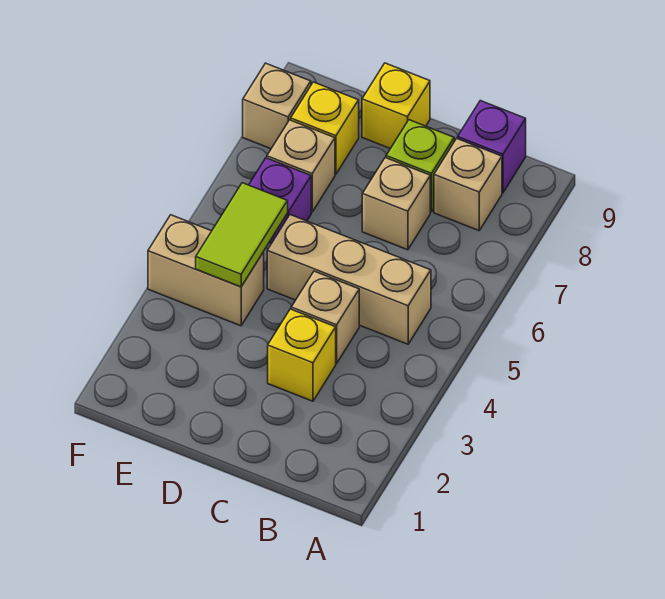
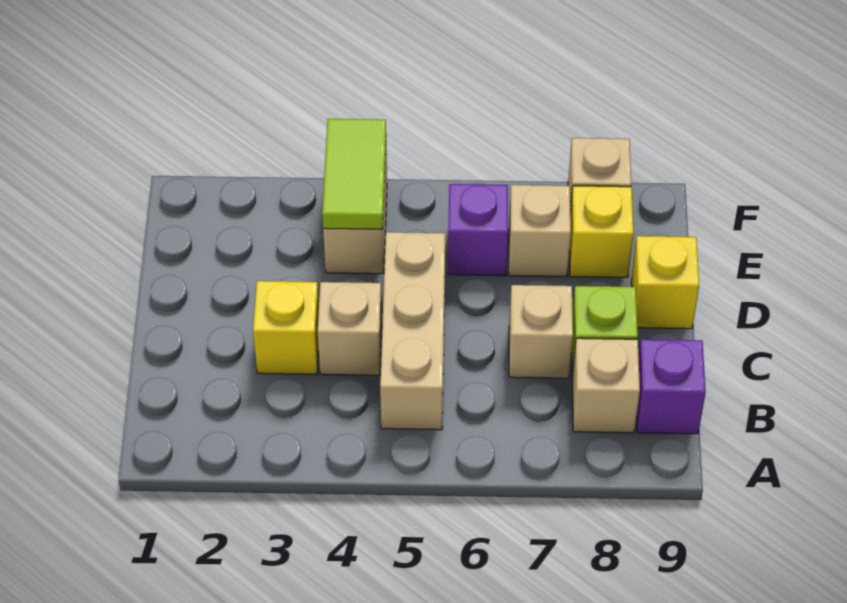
lime tile E4:E5 level 2 -> lime tile E4:F4 level 2

